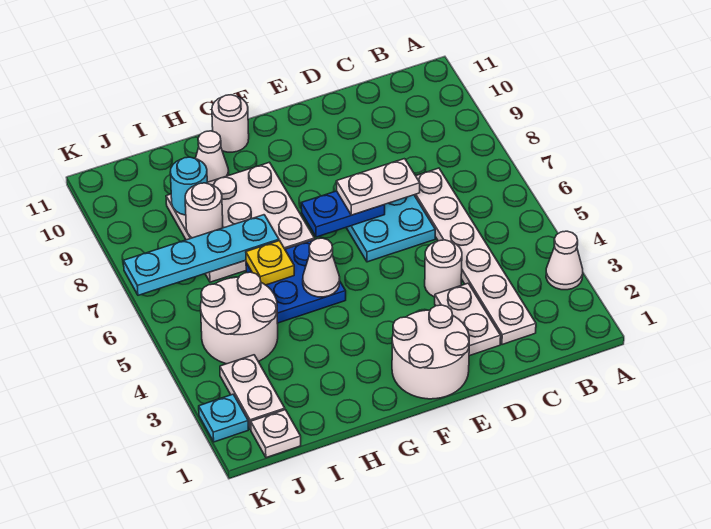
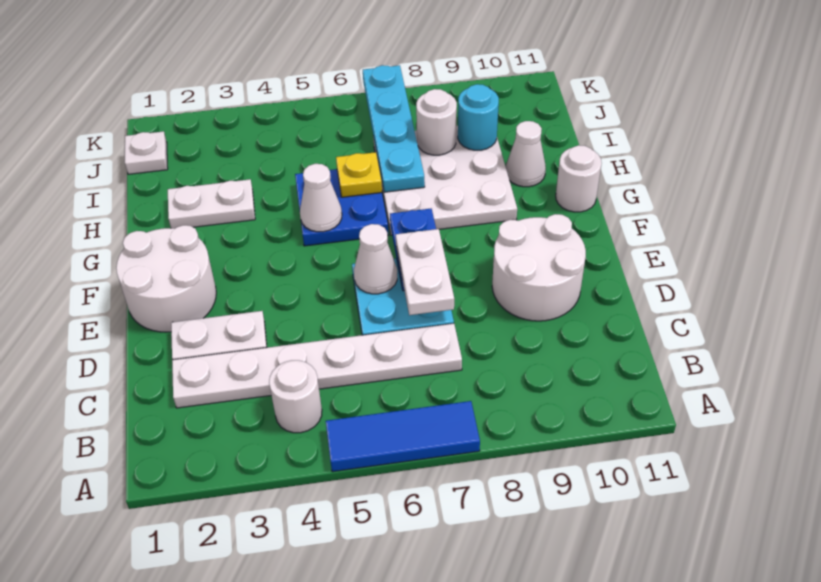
white cone A3 level 1 -> white cone E6 level 2
none -> blue tile A5:A7 level 1
white round brick D4 level 1 -> white round brick B4 level 1
white round brick I4:J5 level 1 -> white round brick D9:E10 level 1
white plate J2:J3 level 1 -> white plate H2:H3 level 1
cyan plate K2 level 1 -> none

